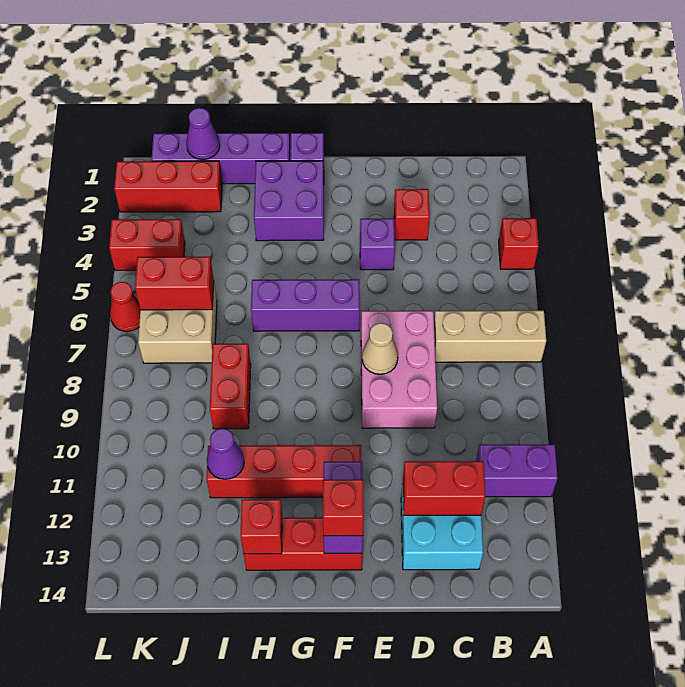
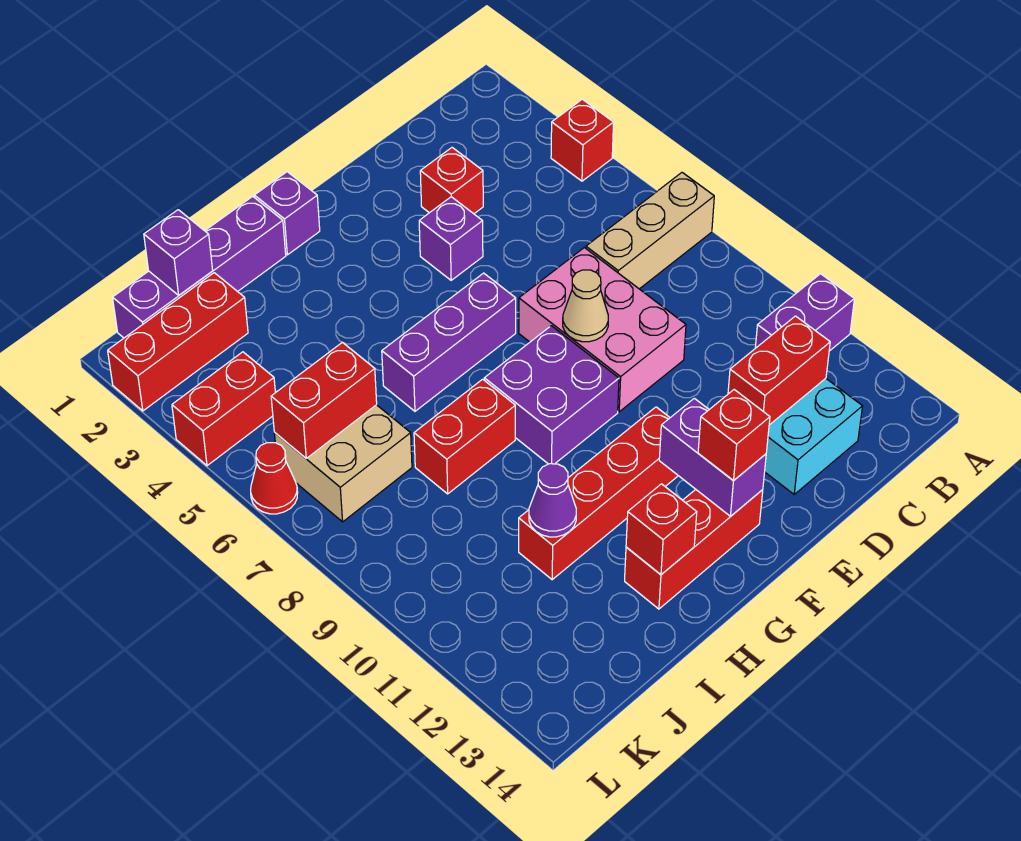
purple brick G2:H3 level 1 -> purple brick F8:G9 level 1
red brick I8:I9 level 1 -> red brick H8:I8 level 1
purple cone J1 level 2 -> purple brick J1 level 2

